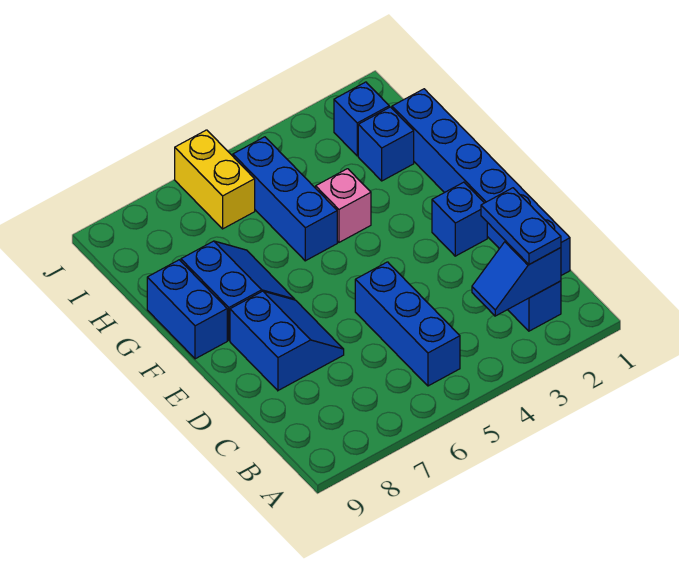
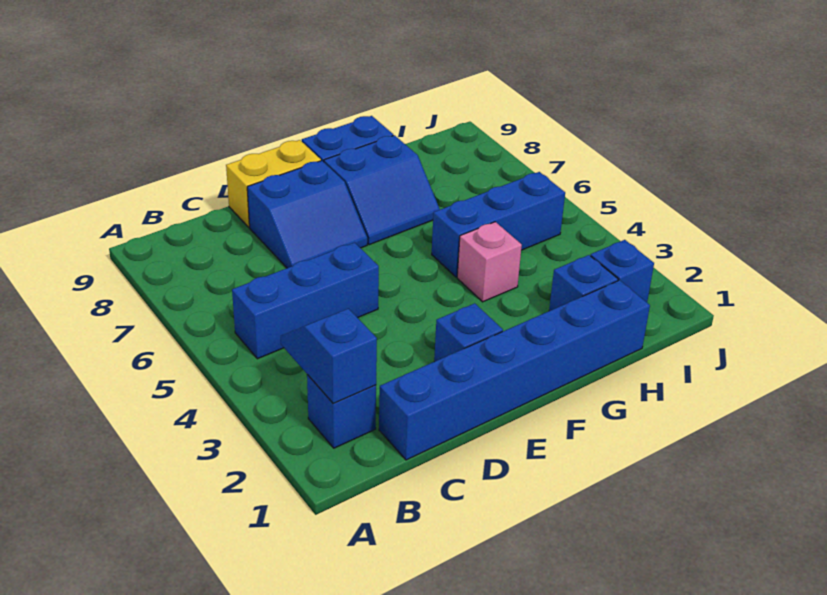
blue plate B2:C2 level 3 -> none
yellow brick I6:J6 level 1 -> yellow brick D9:E9 level 1

